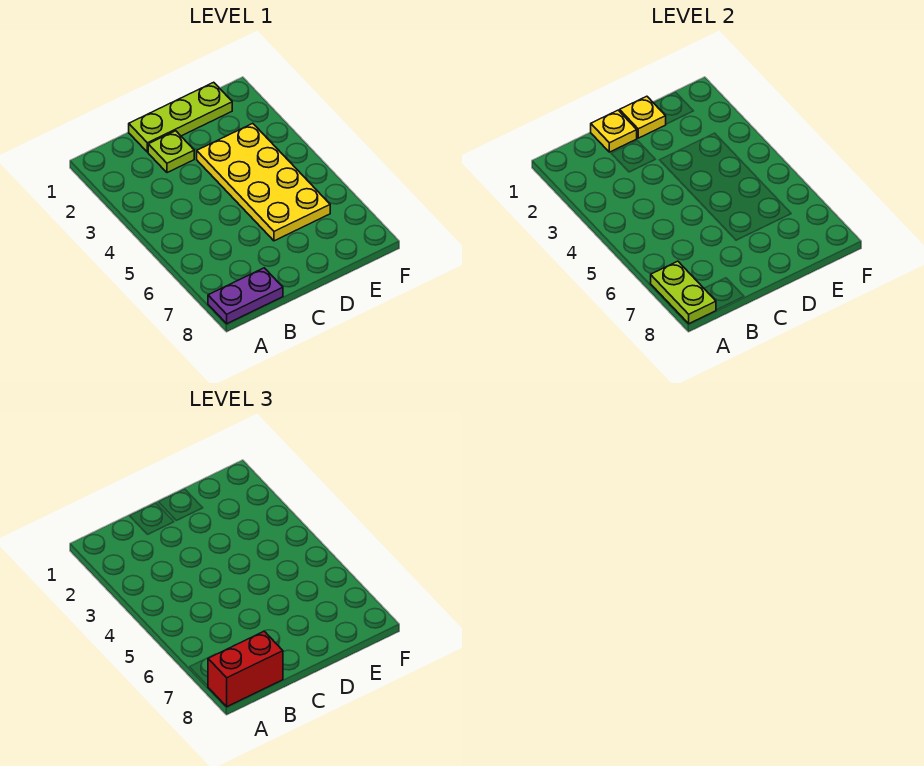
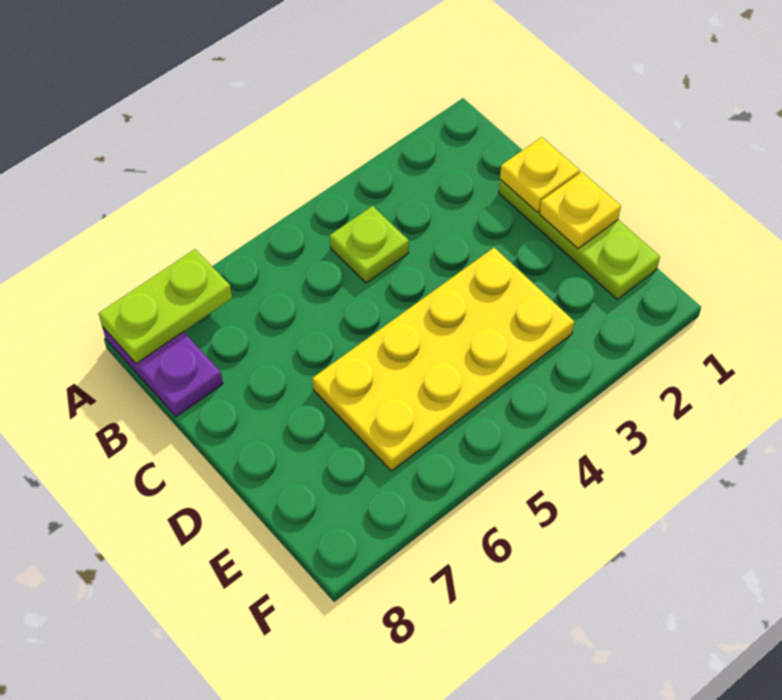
red brick A8:B8 level 3 -> none
lime plate C2 level 1 -> lime plate B4 level 1

